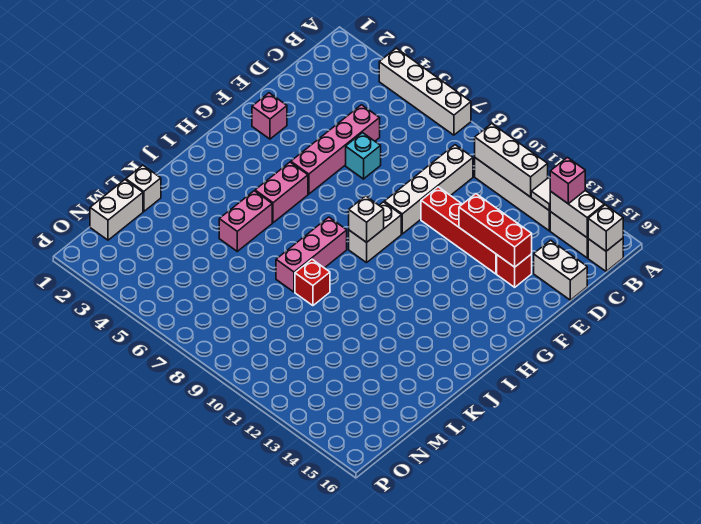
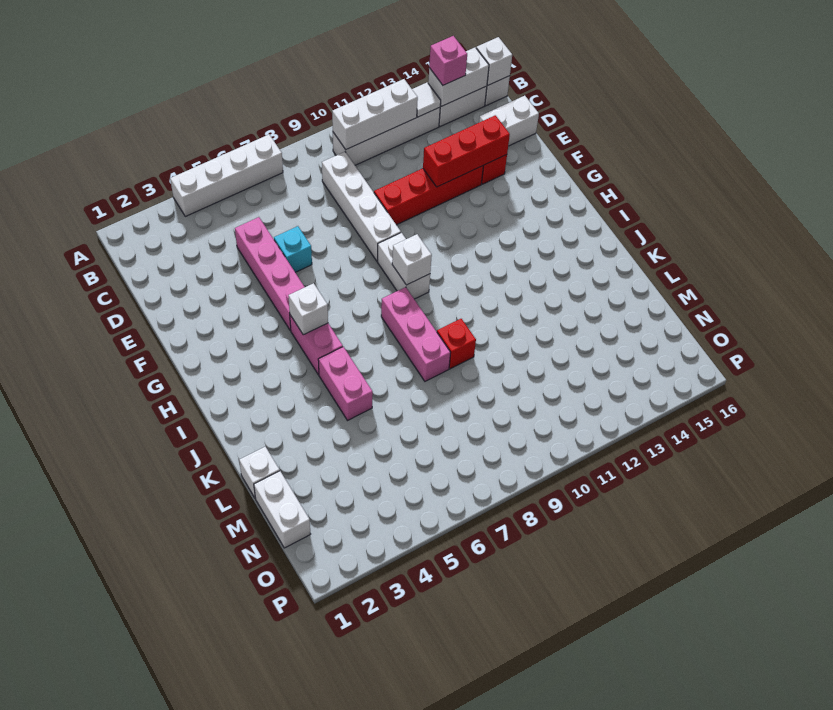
pink brick F2 level 1 -> none
none -> white brick H5 level 2

